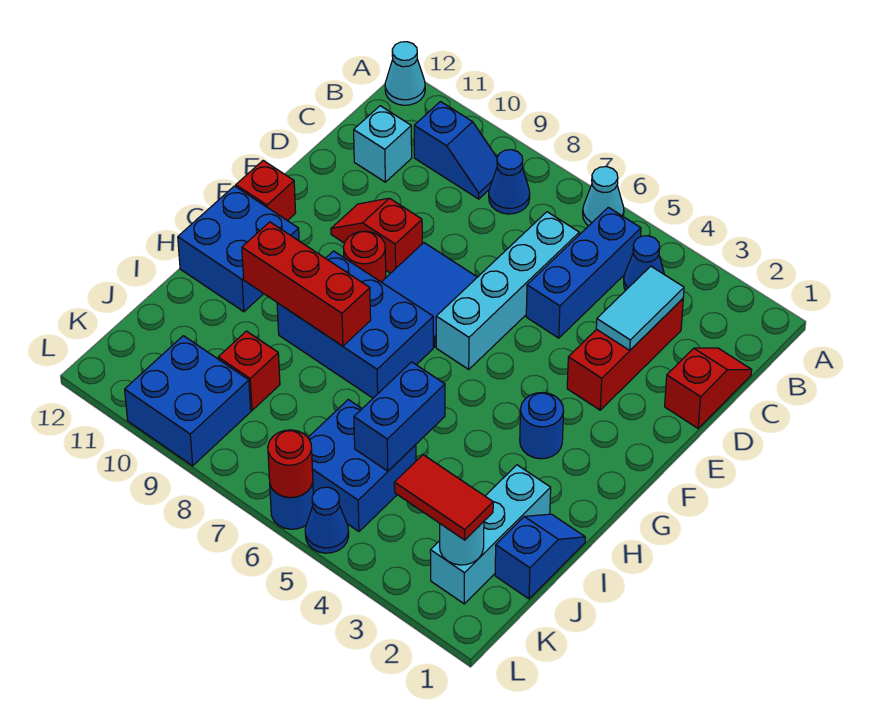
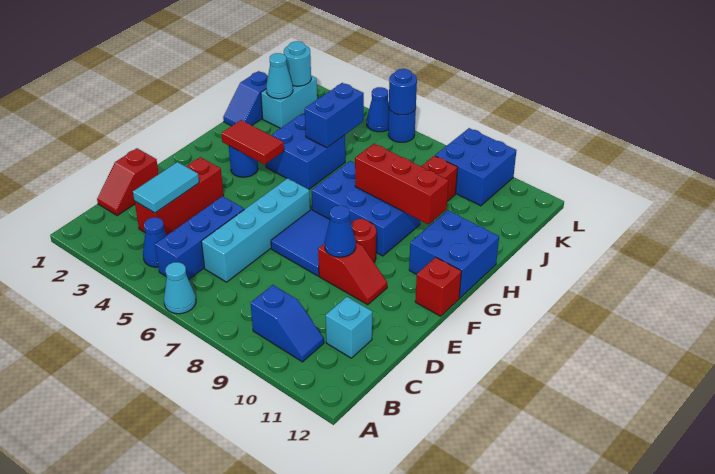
cyan cone A12 level 1 -> cyan cone J2 level 2
blue cone B8 level 1 -> blue cone E9 level 2
blue slope B9:B10 level 1 top 10 -> blue slope B9:B10 level 1 top 9
cyan brick I2:K2 level 1 -> cyan brick J2:K2 level 1
blue brick J5:K6 level 1 -> blue brick H4:I5 level 1
red tile K2:K3 level 3 -> red tile G3:G4 level 2
red round brick L6 level 2 -> blue round brick L6 level 2

